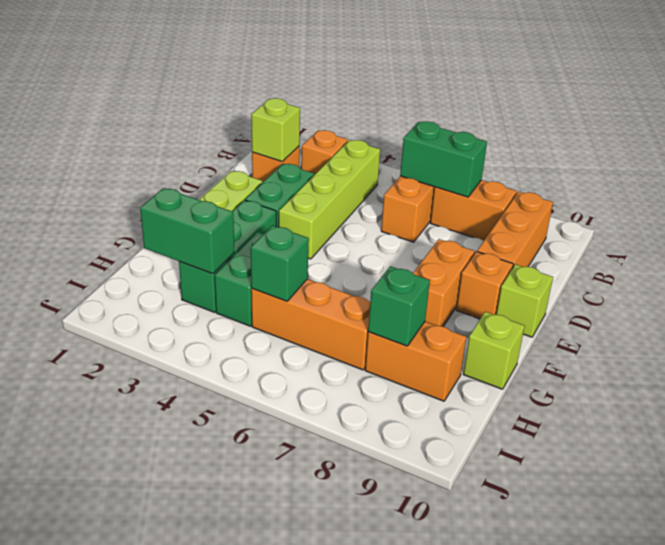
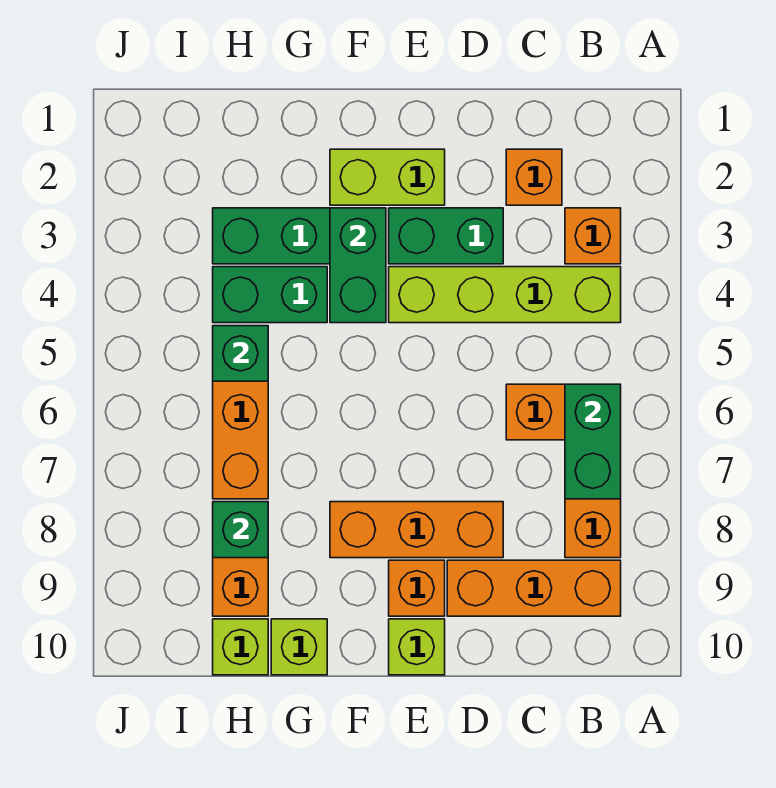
lime brick C2 level 2 -> lime brick H10 level 1
orange brick E8:F8 level 1 -> orange brick D8:F8 level 1
green brick H2:H3 level 2 -> green brick F3:F4 level 2

